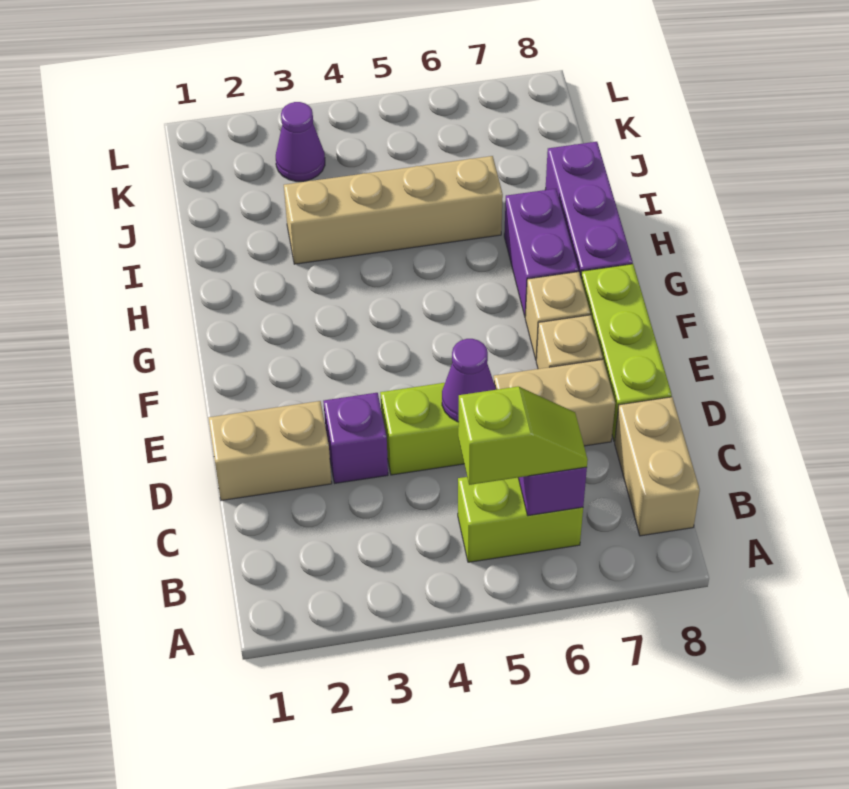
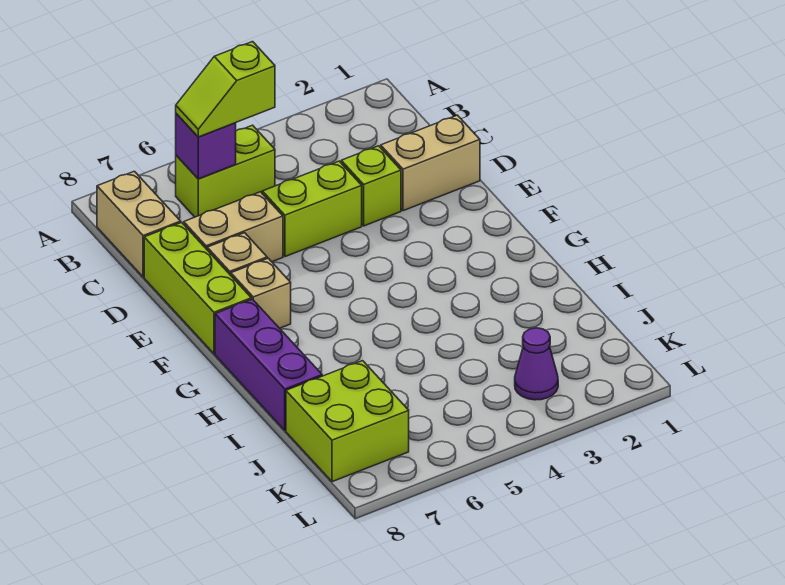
purple brick D3 level 1 -> lime brick D3 level 1
purple cone D5 level 2 -> none
purple brick G7:H7 level 1 -> none
tan brick I3:I6 level 1 -> none
none -> lime brick J7:K8 level 1

